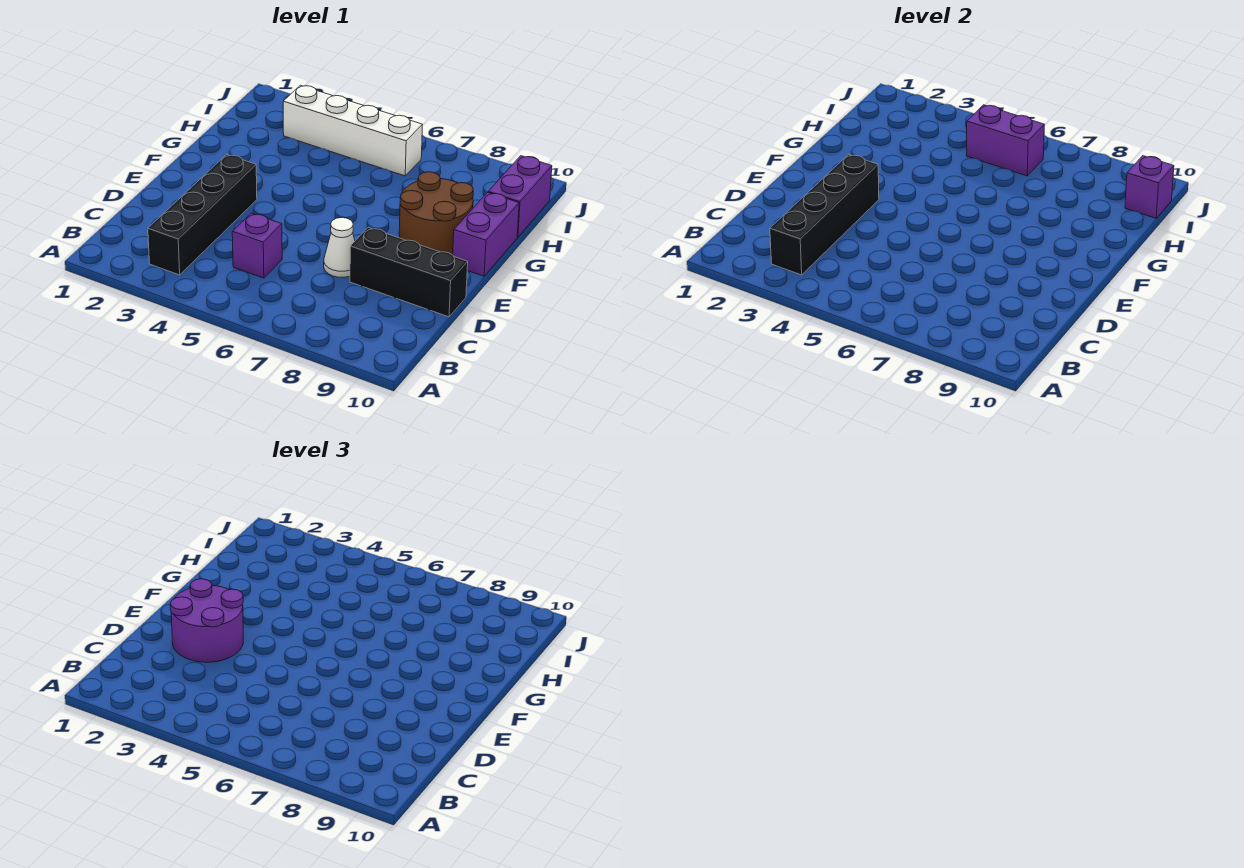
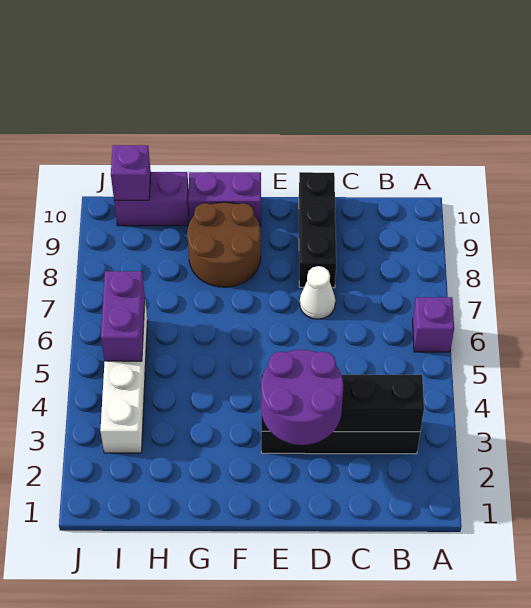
purple brick C5 level 1 -> purple brick A6 level 1

